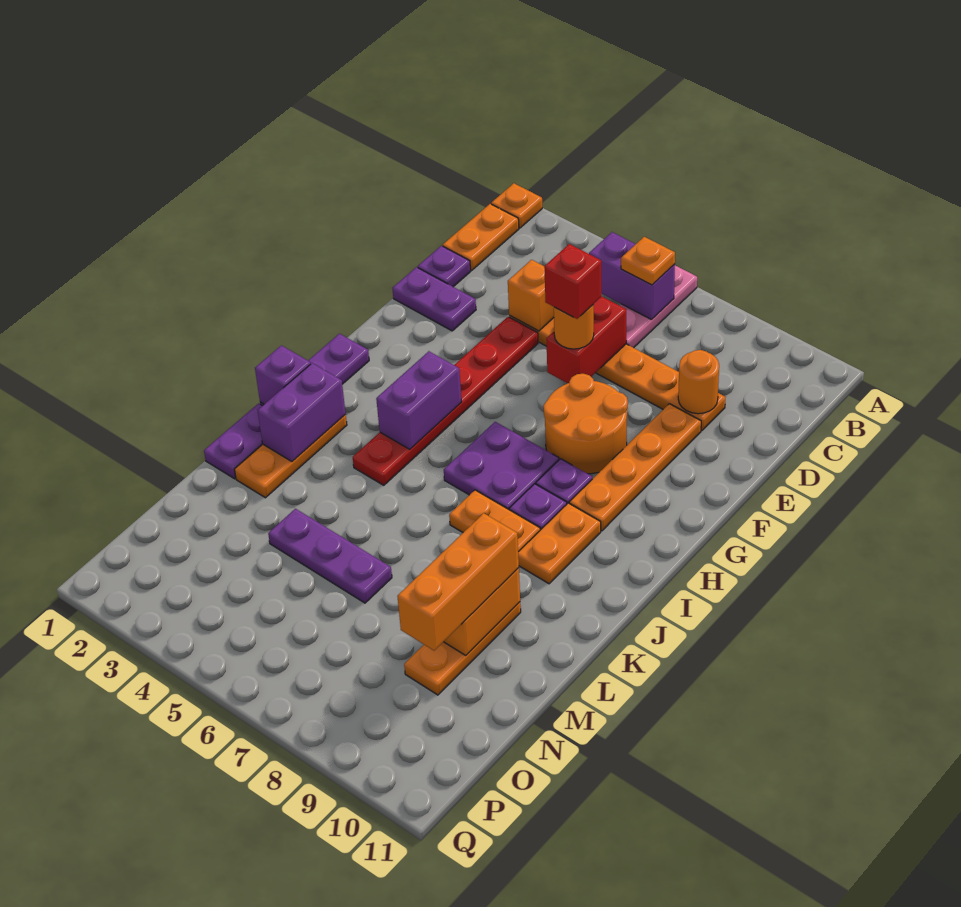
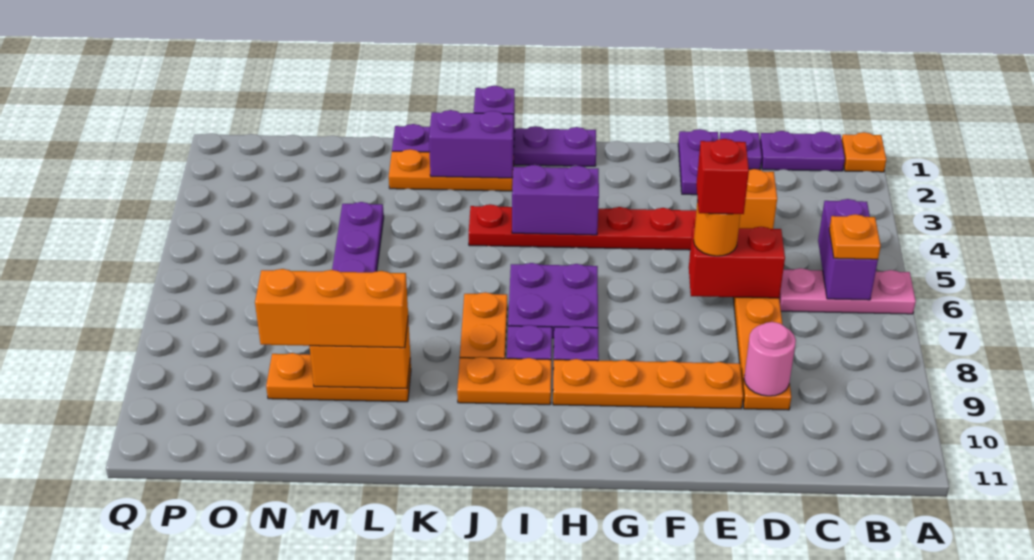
orange plate B1:C1 level 1 -> purple plate B1:C1 level 1
orange round brick D9 level 2 -> pink round brick D9 level 2
orange round brick F7:G8 level 1 -> none

